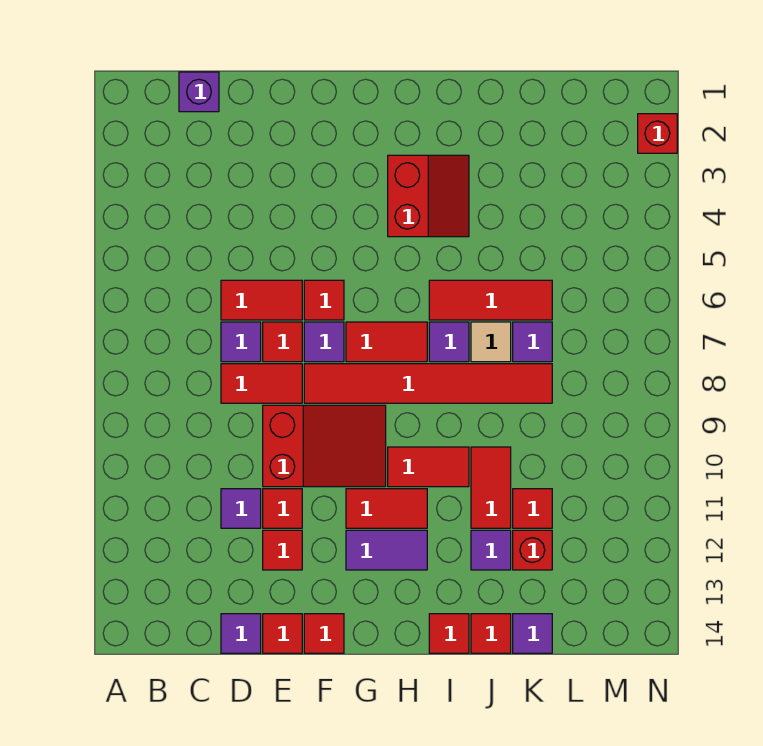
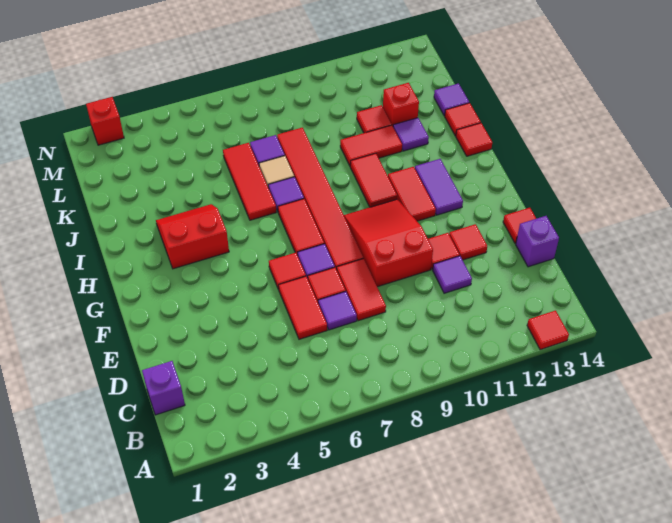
purple tile D14 level 1 -> purple brick D14 level 1
red tile F14 level 1 -> red tile A13 level 1

